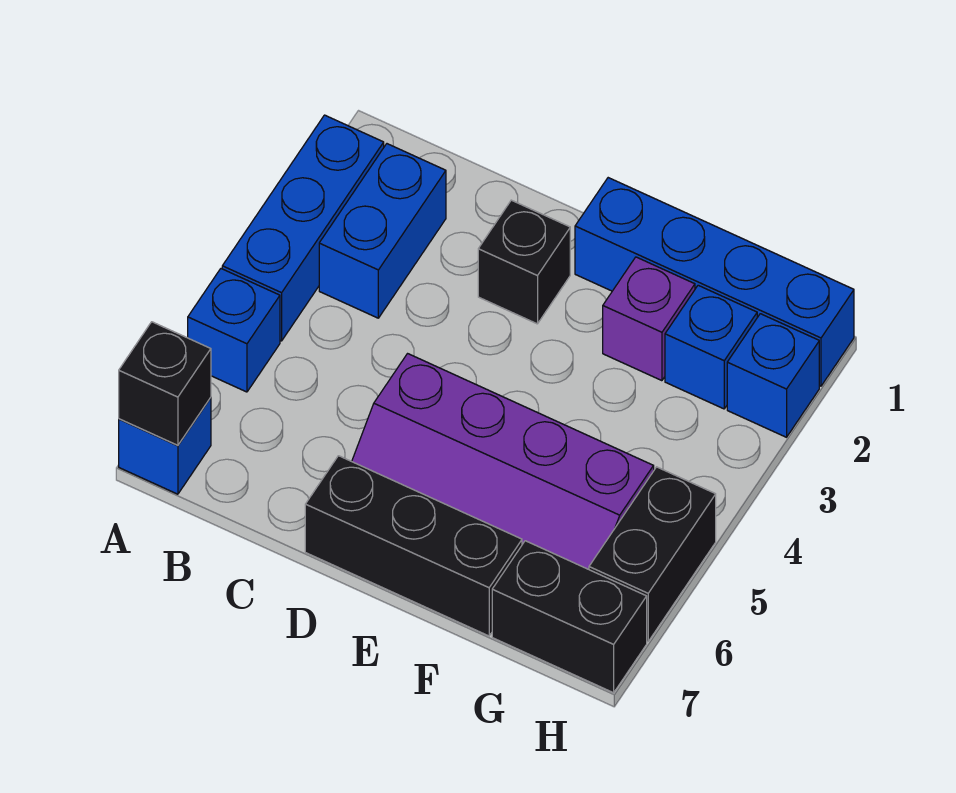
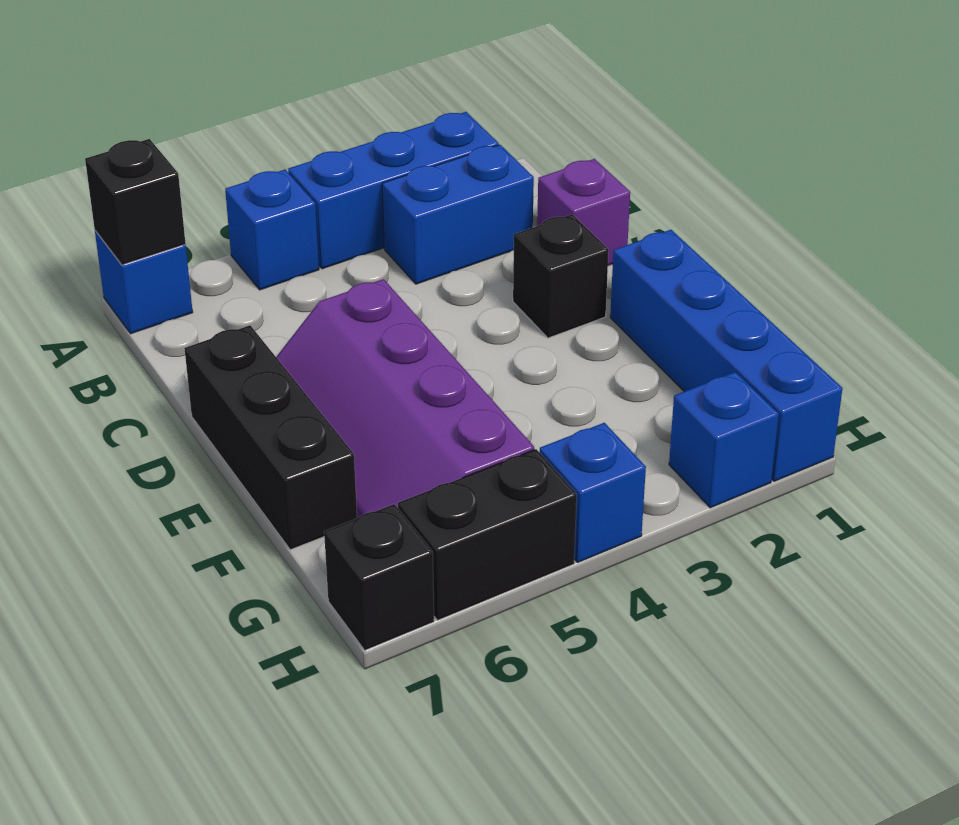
purple brick F2 level 1 -> purple brick C1 level 1
blue brick G2 level 1 -> blue brick H4 level 1
black brick G7:H7 level 1 -> black brick H7 level 1

